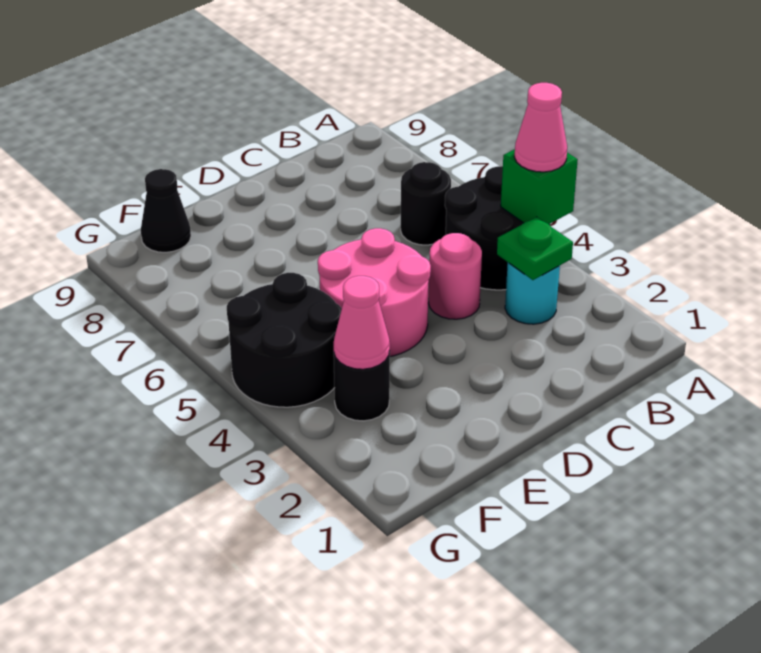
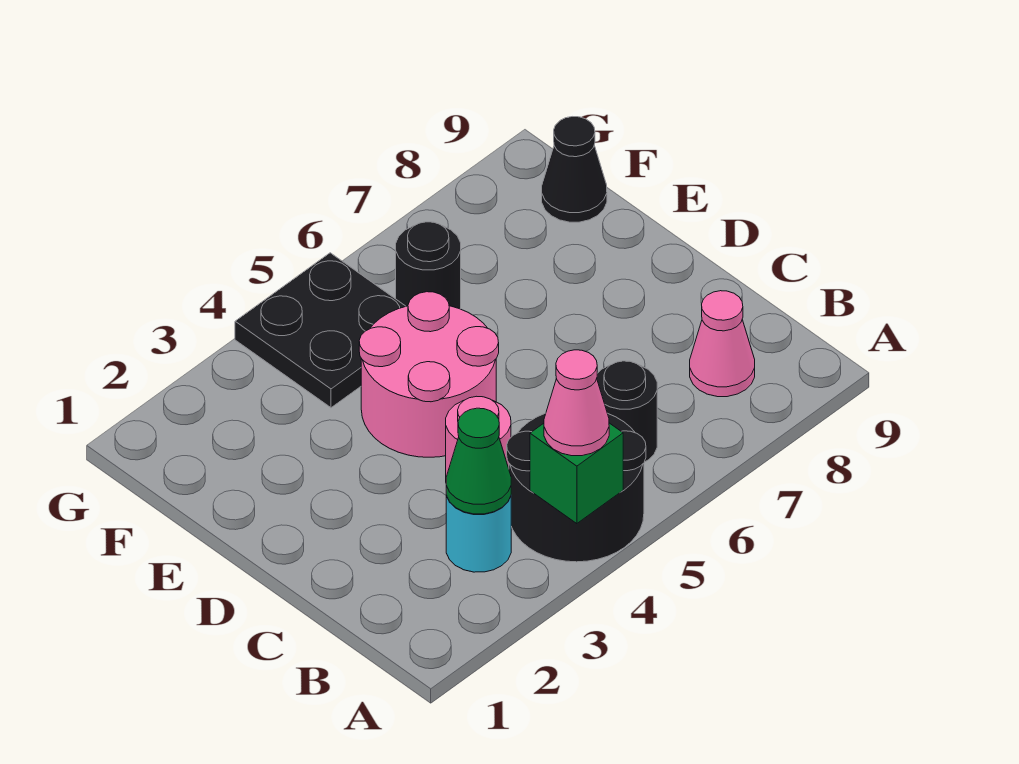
green plate B3 level 2 -> green cone B3 level 2
black round brick F3 level 1 -> black round brick F6 level 1
pink cone F3 level 2 -> pink cone B8 level 1
black round brick F4:G5 level 1 -> black plate F4:G5 level 1

